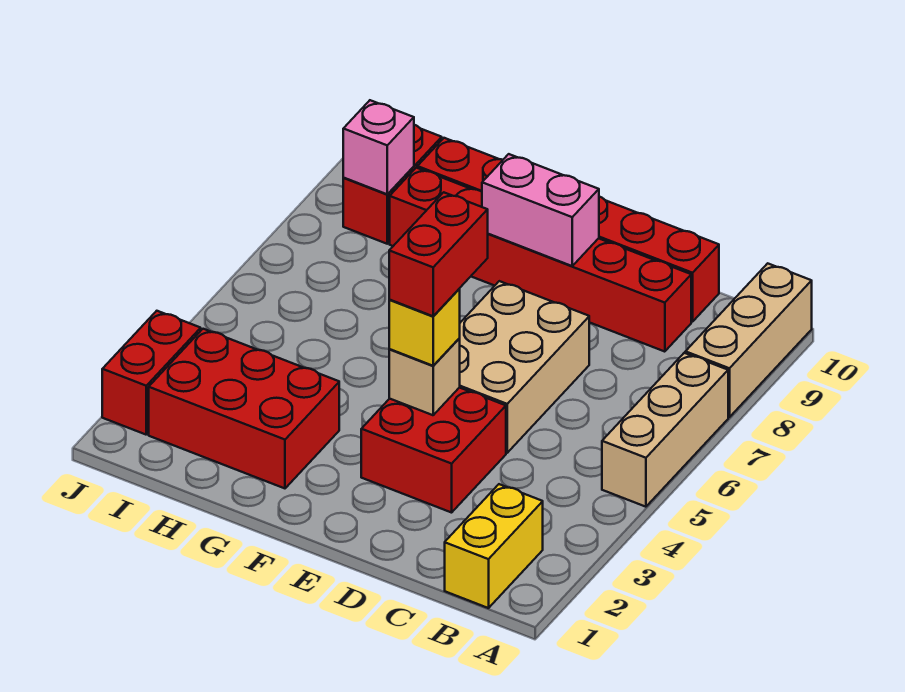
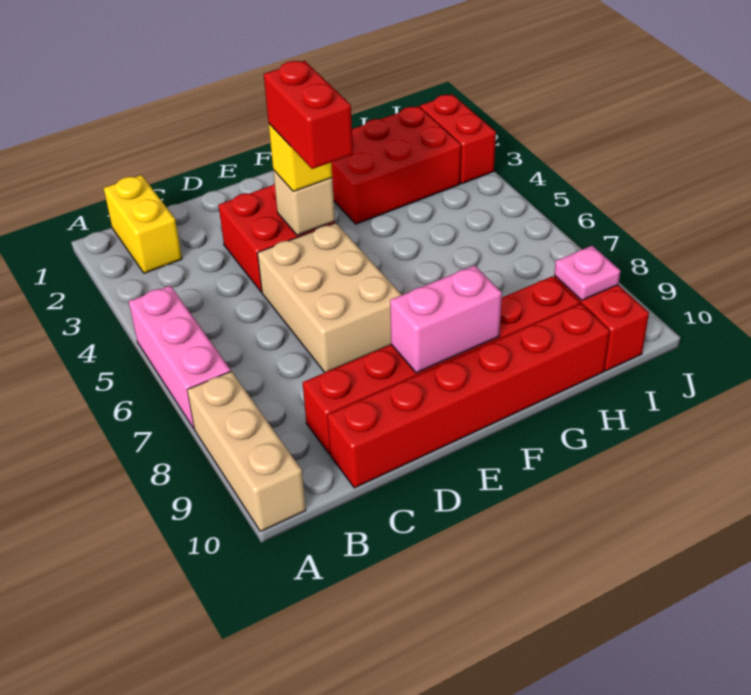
tan brick A5:A7 level 1 -> pink brick A5:A7 level 1
pink brick I9 level 2 -> pink plate I9 level 2

